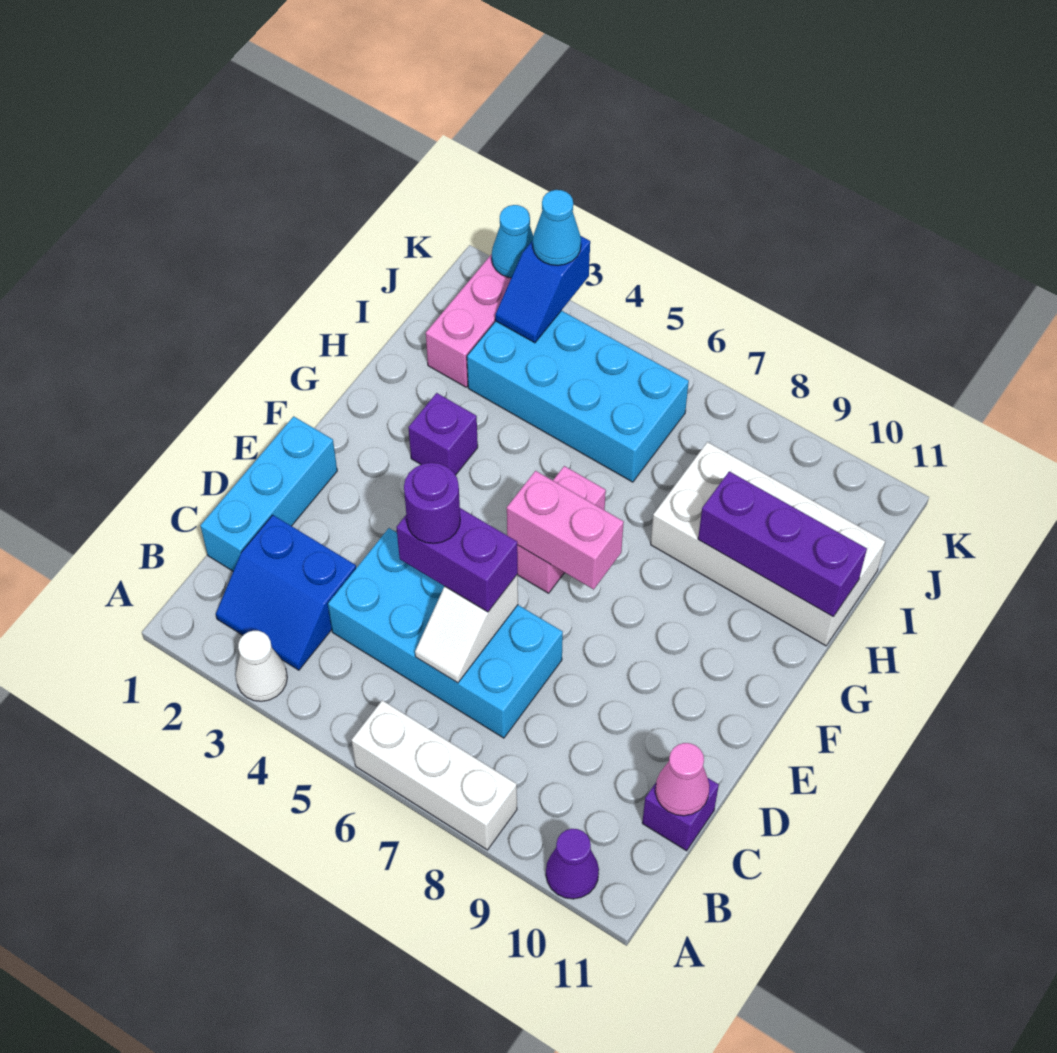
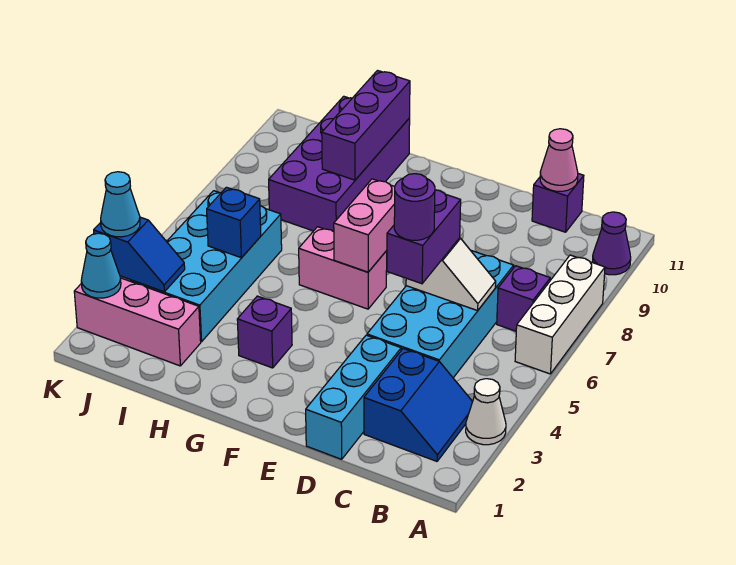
none -> purple brick B7 level 1
cyan brick C1:E1 level 1 -> cyan brick D1:D3 level 1
white brick H8:I11 level 1 -> purple brick H8:I11 level 1
none -> blue brick I5 level 2

